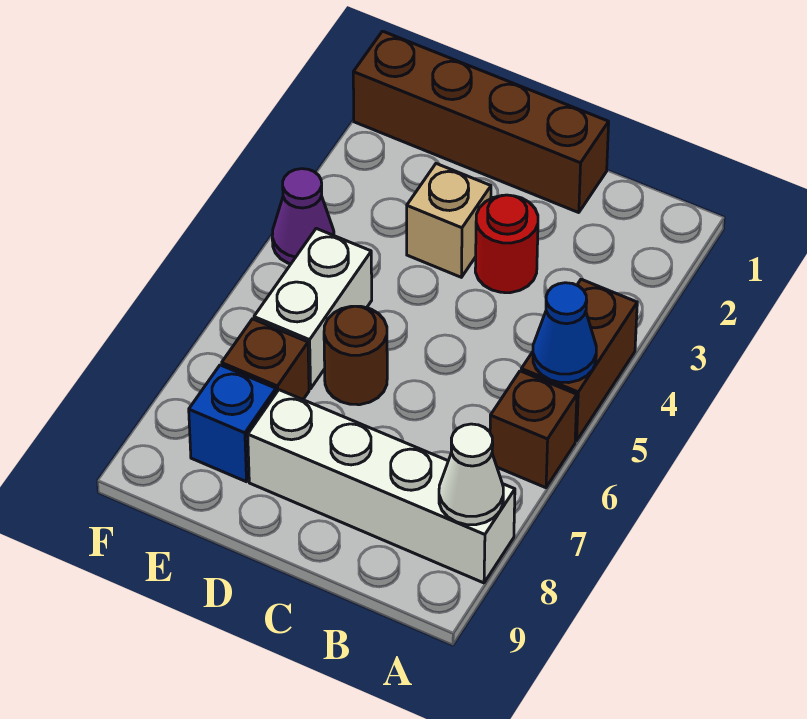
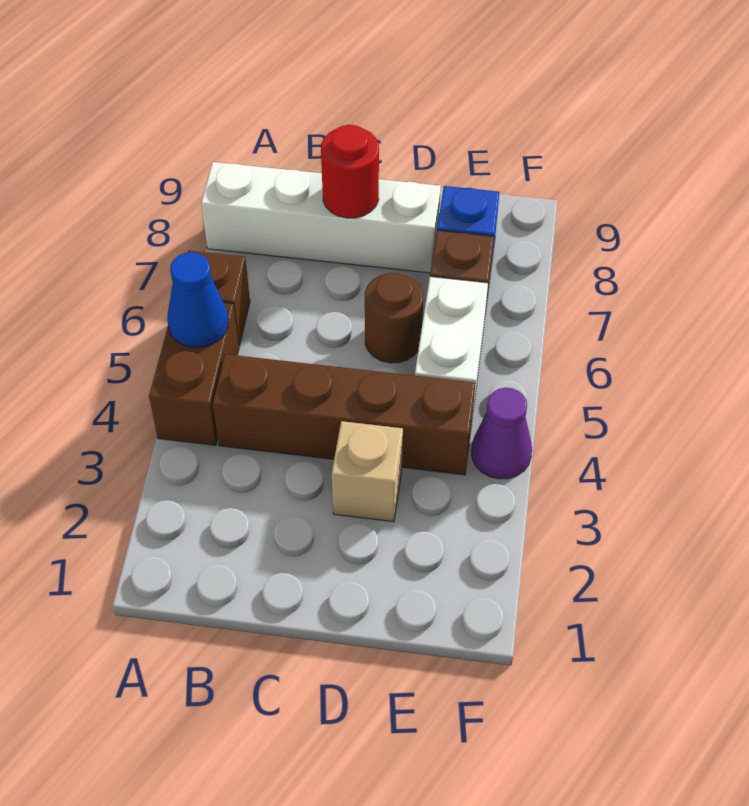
white cone A8 level 2 -> none
brown brick C1:F1 level 1 -> brown brick B4:E4 level 1
red round brick C3 level 1 -> red round brick C8 level 2

